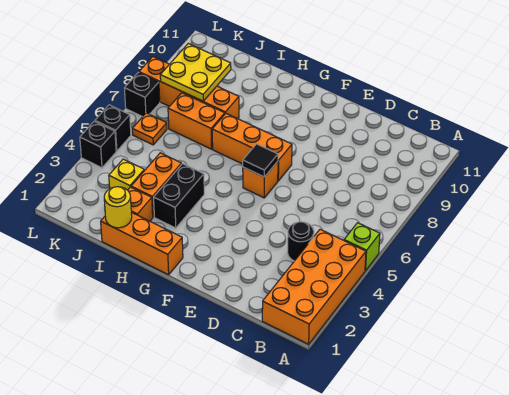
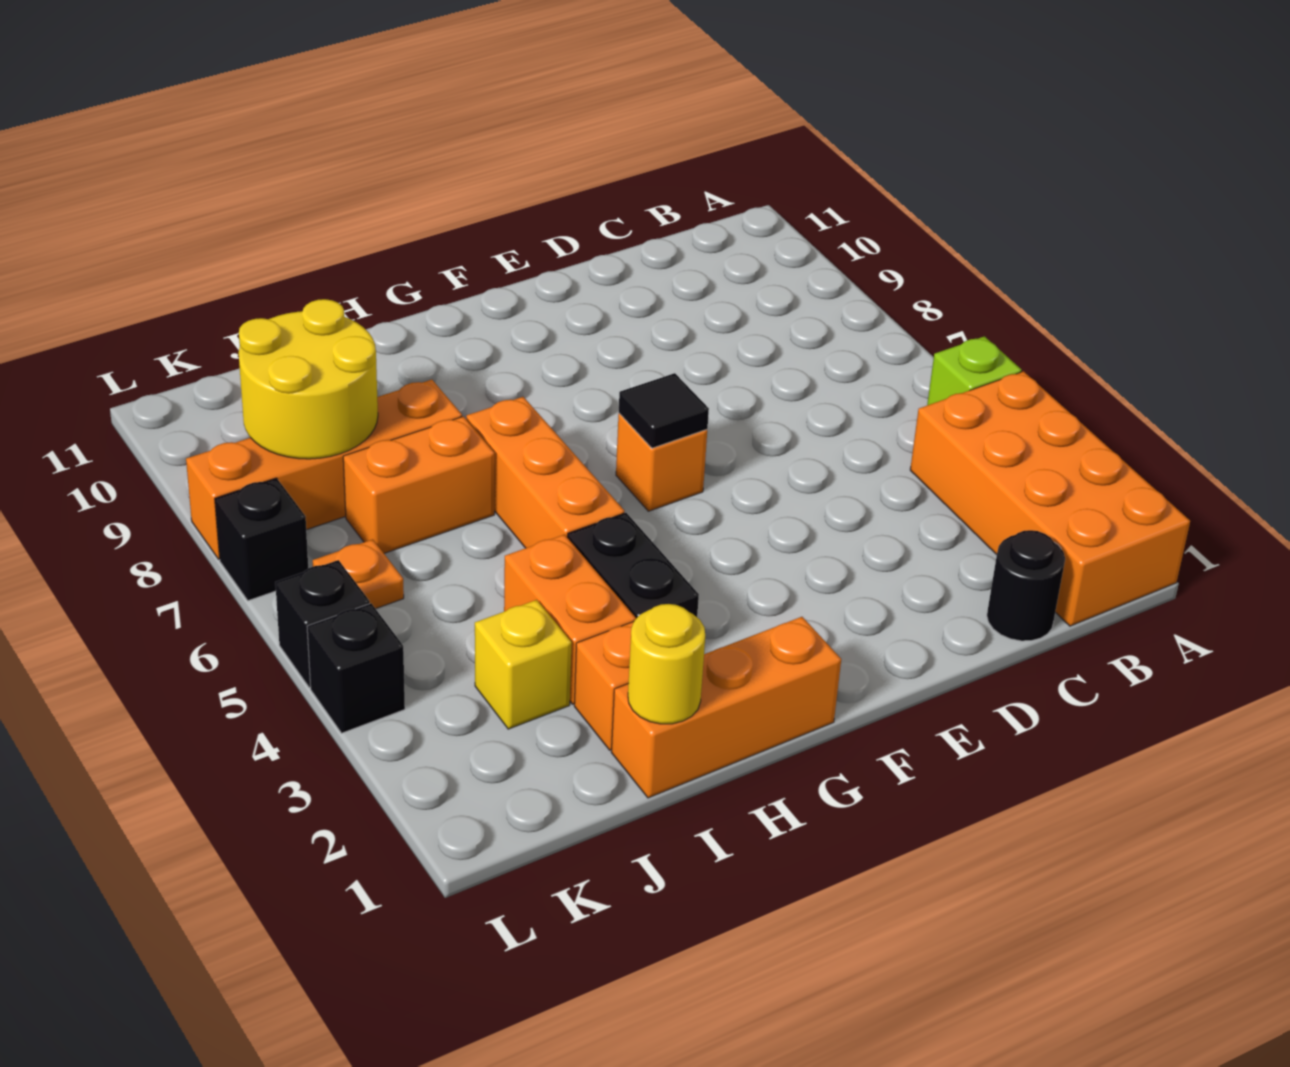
black round brick C4 level 1 -> black round brick C1 level 1
orange brick F7:H7 level 1 -> orange brick H5:H7 level 1
yellow plate J8:K9 level 2 -> yellow round brick J8:K9 level 2

